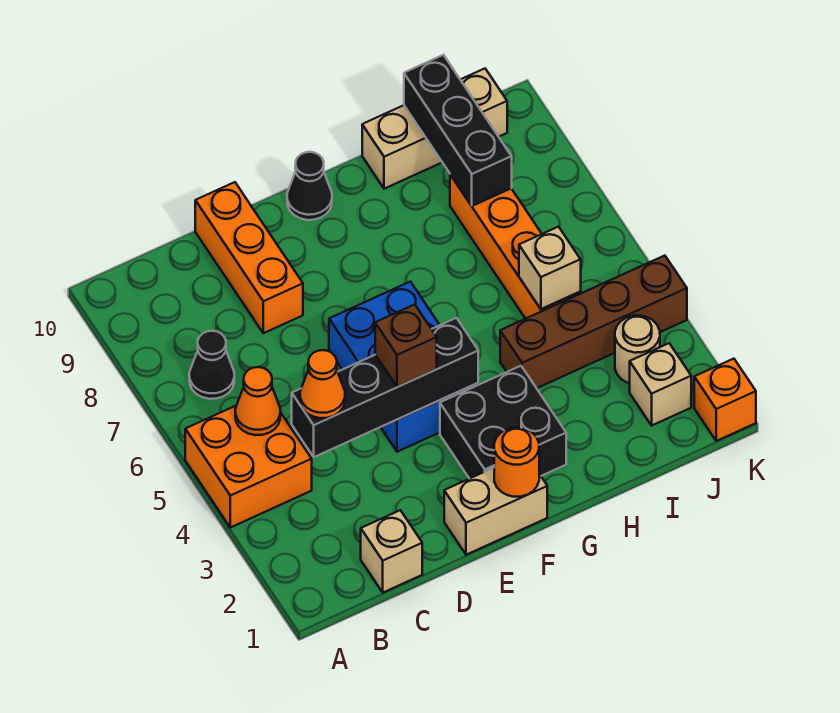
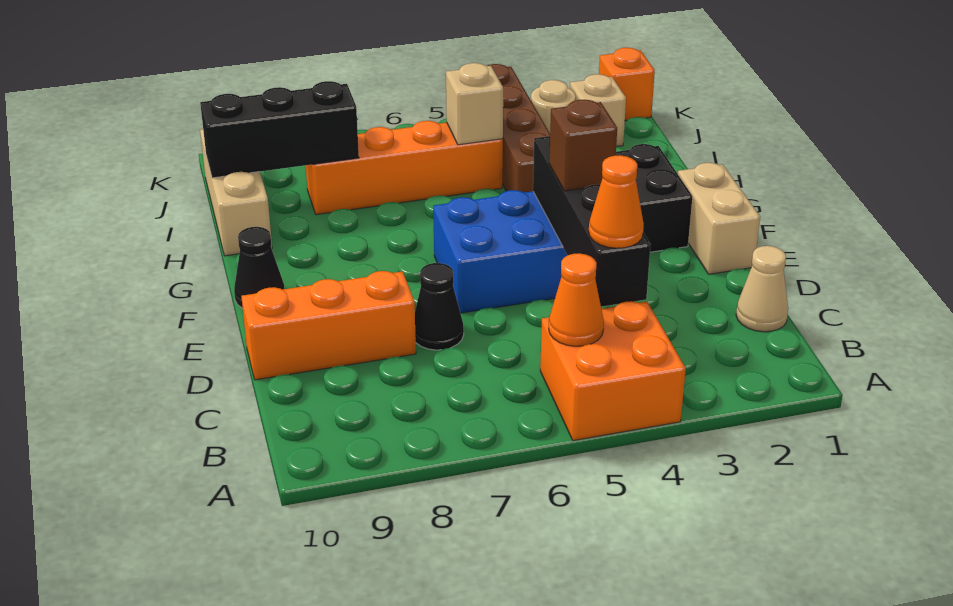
black cone B7 level 1 -> black cone D7 level 1
tan brick C1 level 1 -> tan cone C1 level 1
orange round brick F1 level 2 -> none

